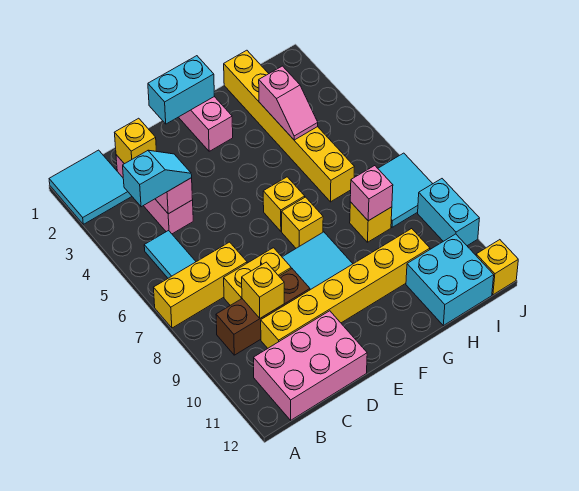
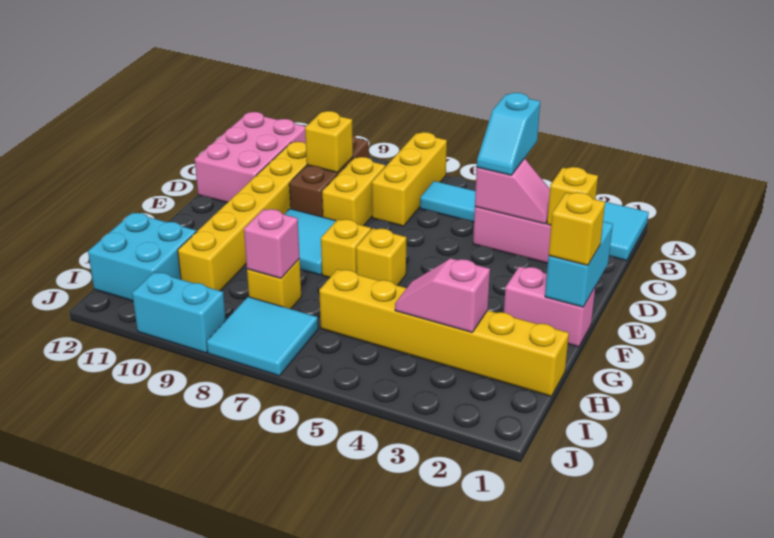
yellow brick J12 level 1 -> yellow brick F1 level 3

